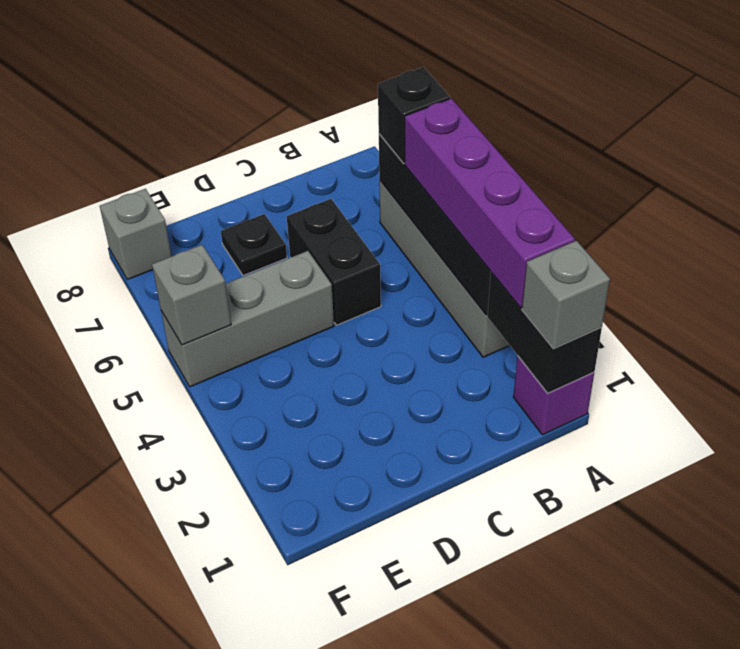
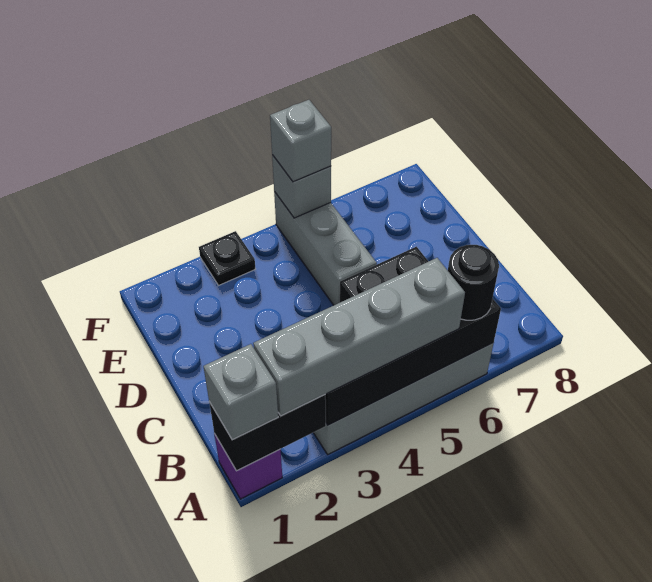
purple brick A2:A5 level 3 -> grey brick A2:A5 level 3
black brick A6 level 3 -> black round brick A6 level 3
black plate D7 level 1 -> black plate F3 level 1
grey brick F8 level 1 -> grey brick F5 level 3

